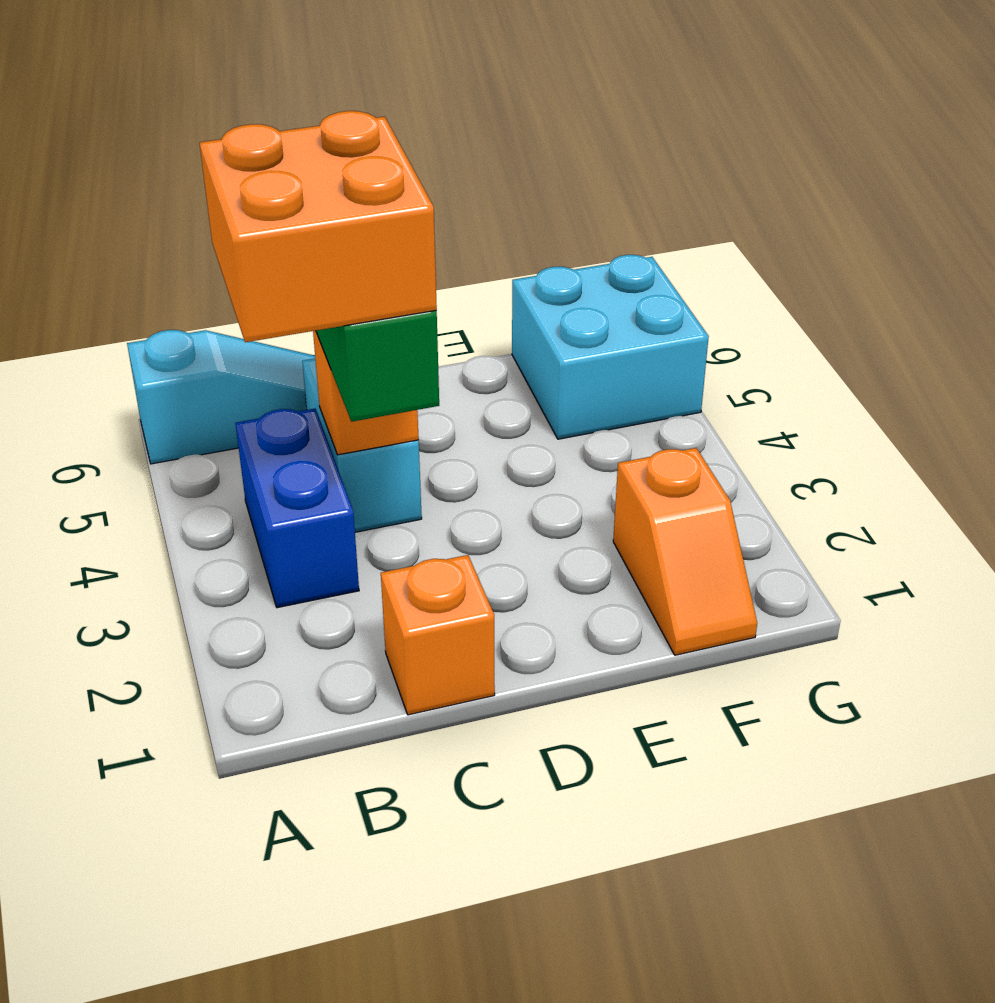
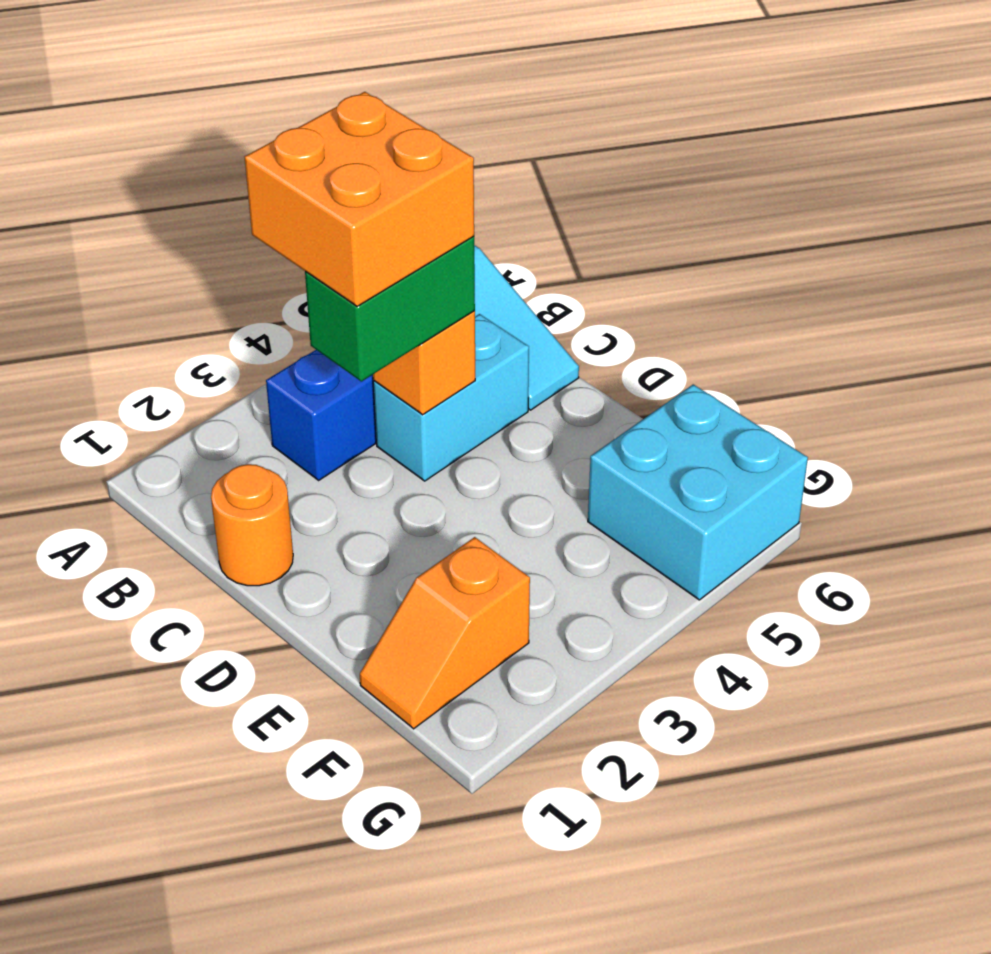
orange brick C1 level 1 -> orange round brick C1 level 1

